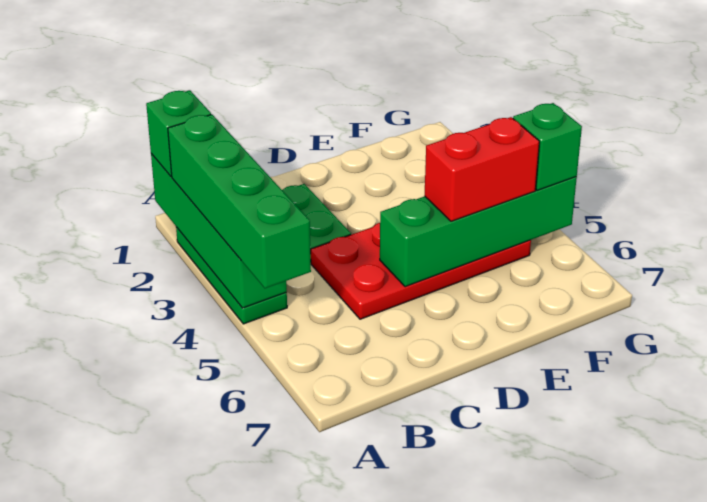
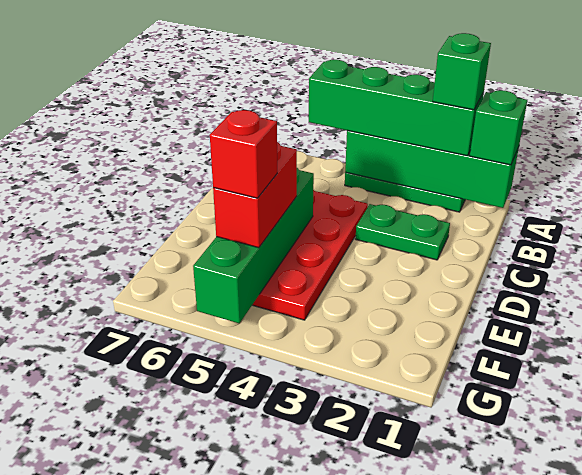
none -> red brick F5 level 4
green brick G5 level 3 -> green brick A2 level 4

